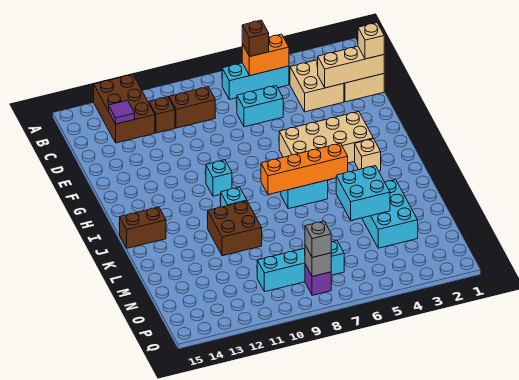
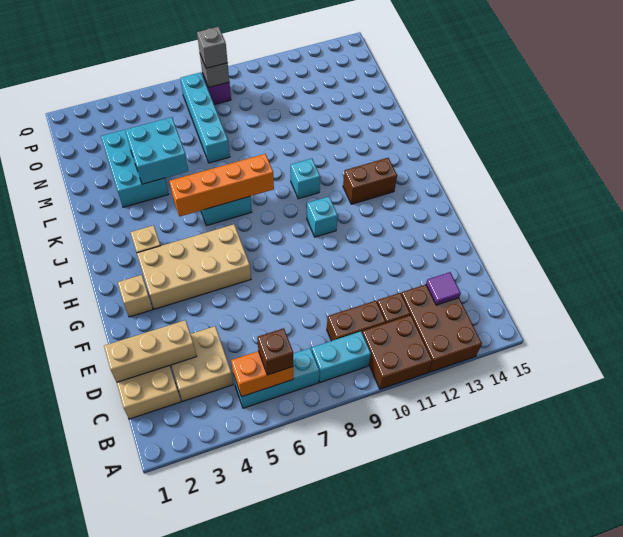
tan brick D1 level 3 -> tan brick G2 level 1
cyan brick D6:D7 level 1 -> cyan brick B8:B9 level 1
brown brick J14:J15 level 1 -> brown brick I12:I13 level 1
brown brick K10:L11 level 1 -> brown brick A10:B11 level 1
cyan brick O7:O10 level 1 -> cyan brick M7:P7 level 1

